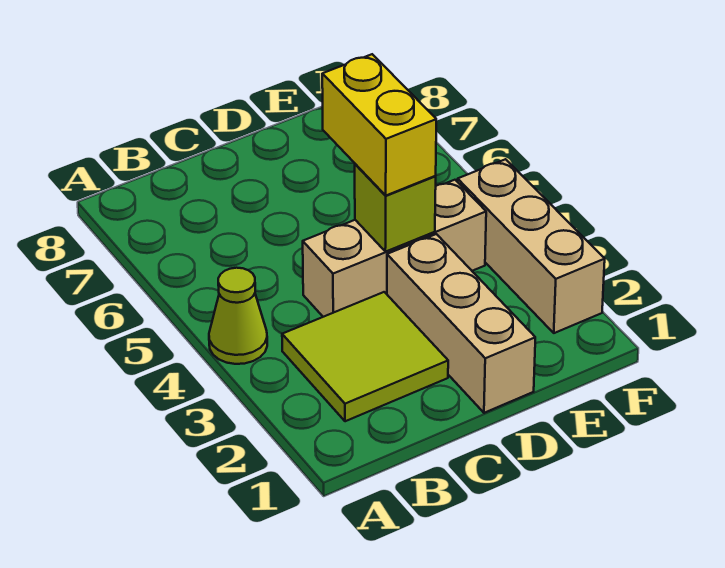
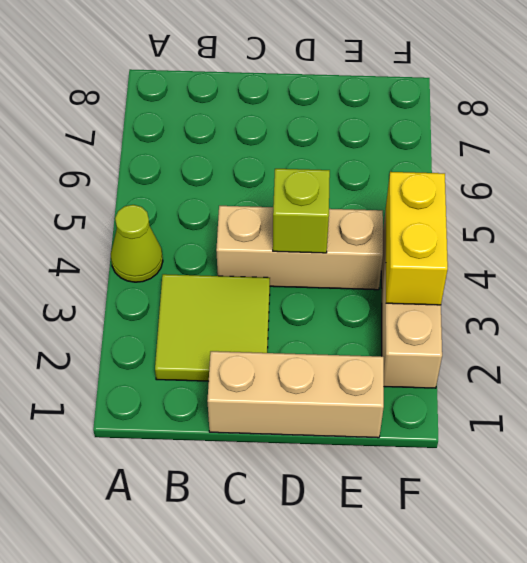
tan brick D1:D3 level 1 -> tan brick C1:E1 level 1
yellow brick D4:D5 level 3 -> yellow brick F3:F4 level 2

